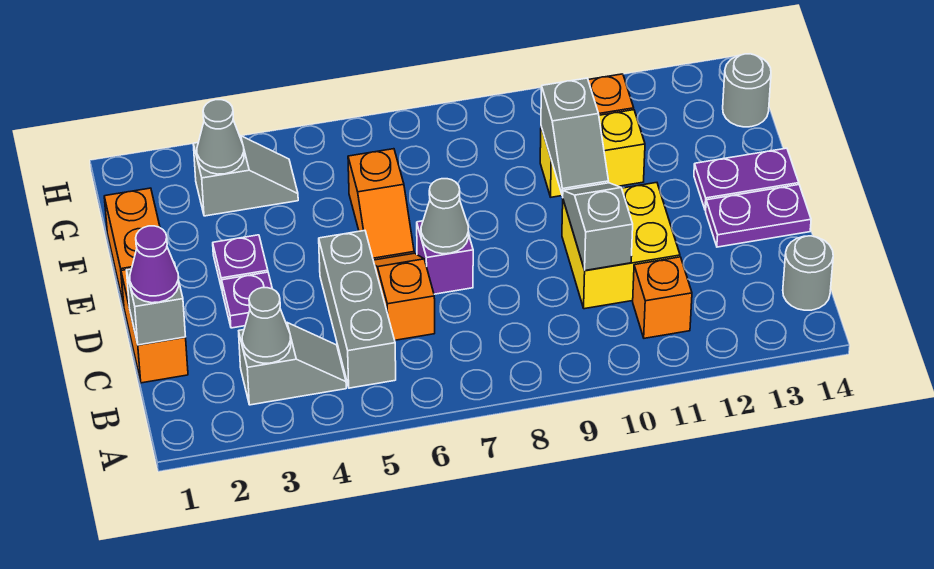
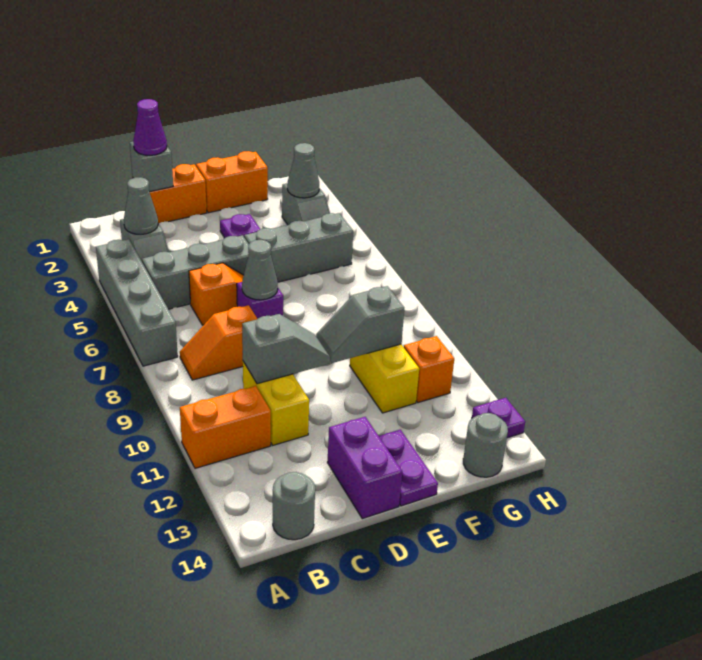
none -> grey brick A4:A7 level 1
orange brick B11 level 1 -> orange brick A11:B11 level 1
yellow brick C10:D11 level 1 -> yellow brick C10:C11 level 1
purple plate D3 level 1 -> purple plate H13 level 1
purple plate D13:D14 level 1 -> purple brick D13:D14 level 1
none -> grey brick E5:G5 level 1
orange slope E6:F6 level 1 top F -> orange slope B8:C8 level 1 top C

